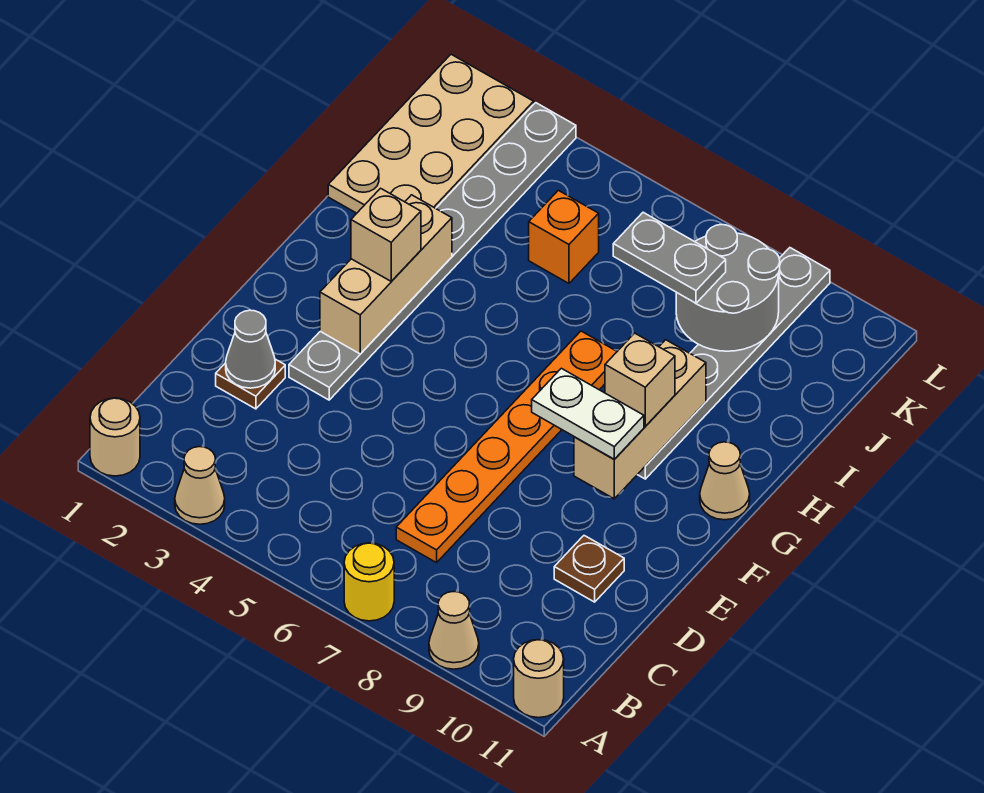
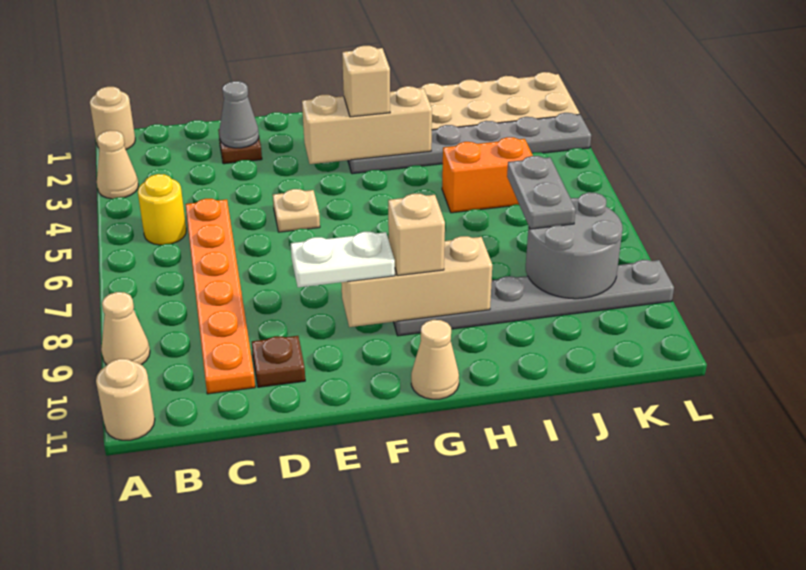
yellow round brick A7 level 1 -> yellow round brick B5 level 1
orange plate C7:H7 level 1 -> orange plate C5:C10 level 1
grey plate E3:L3 level 1 -> grey plate G3:L3 level 1
none -> tan plate E5 level 1
white plate F8:F9 level 3 -> white plate E9:F9 level 3
orange brick J5 level 1 -> orange brick I5:J5 level 1

